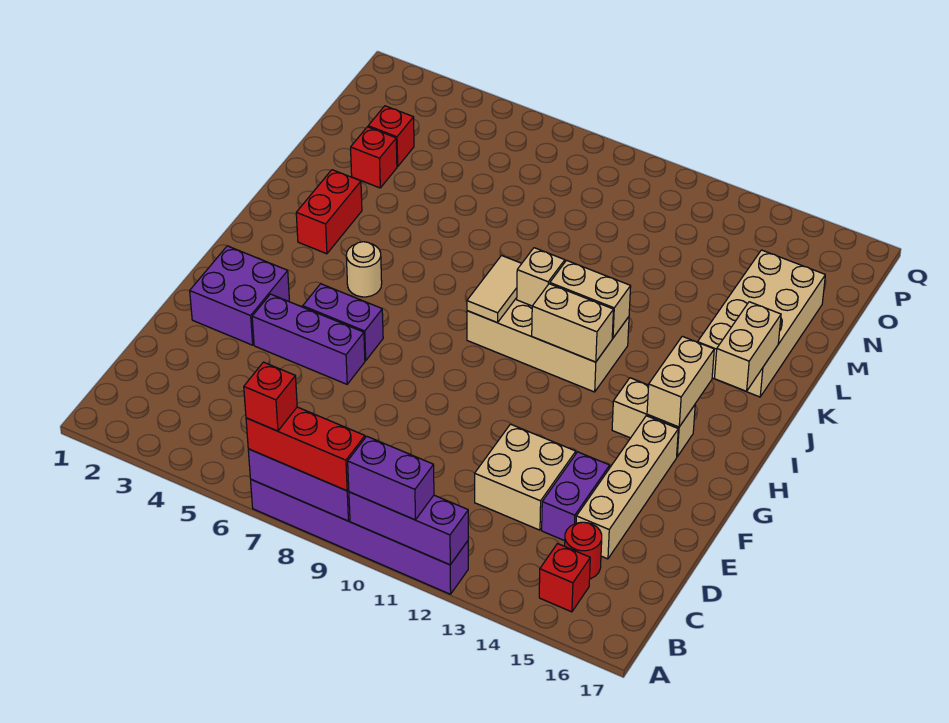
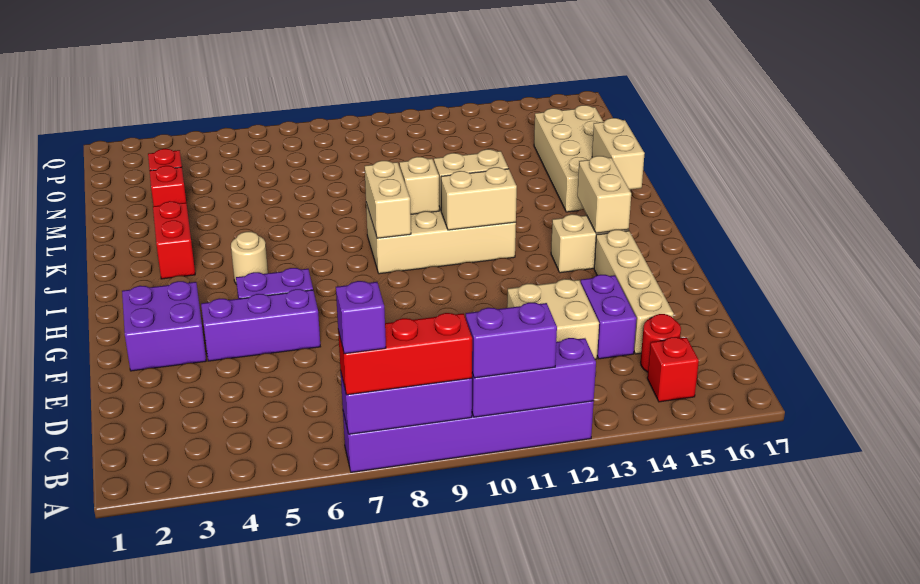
red brick A7 level 4 -> purple brick A7 level 4
tan tile I9:J9 level 2 -> tan brick I9:J9 level 2

